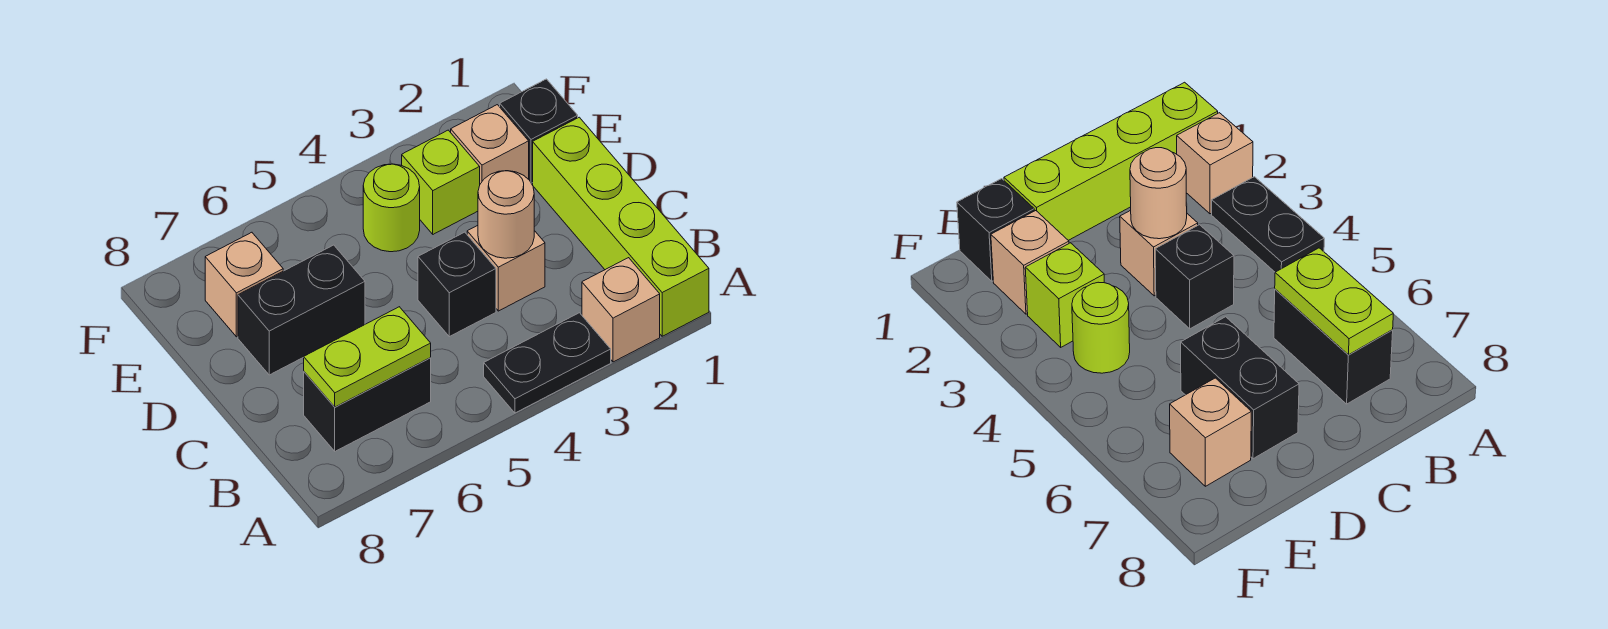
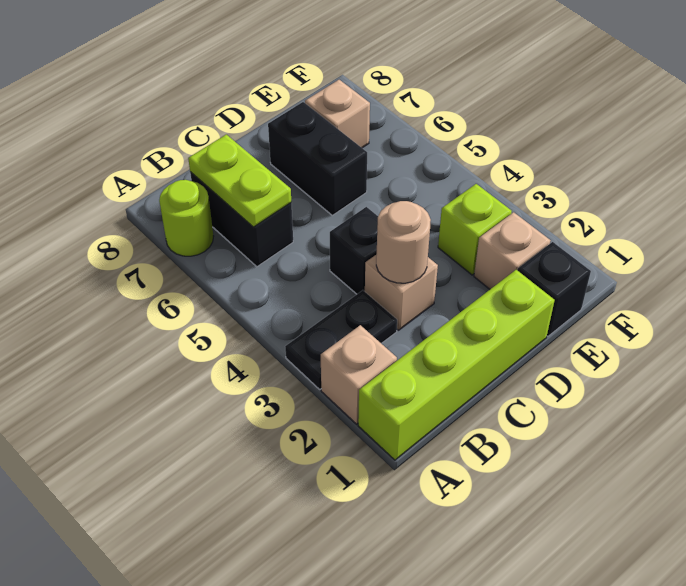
black plate A3:A4 level 1 -> black plate A3:B3 level 1
lime round brick E4 level 1 -> lime round brick A7 level 1

